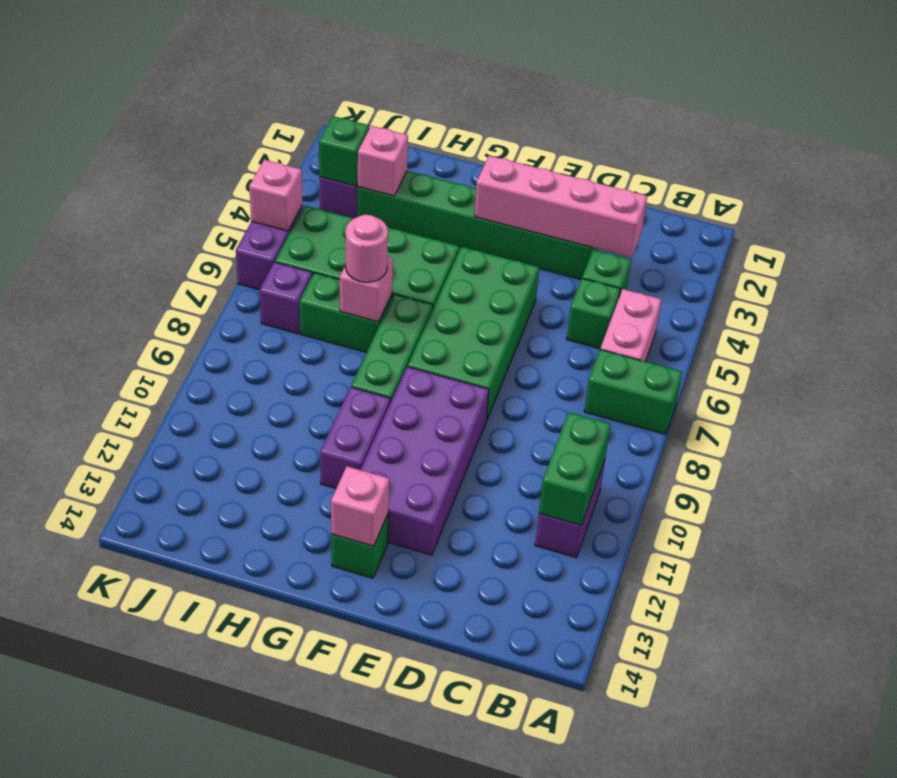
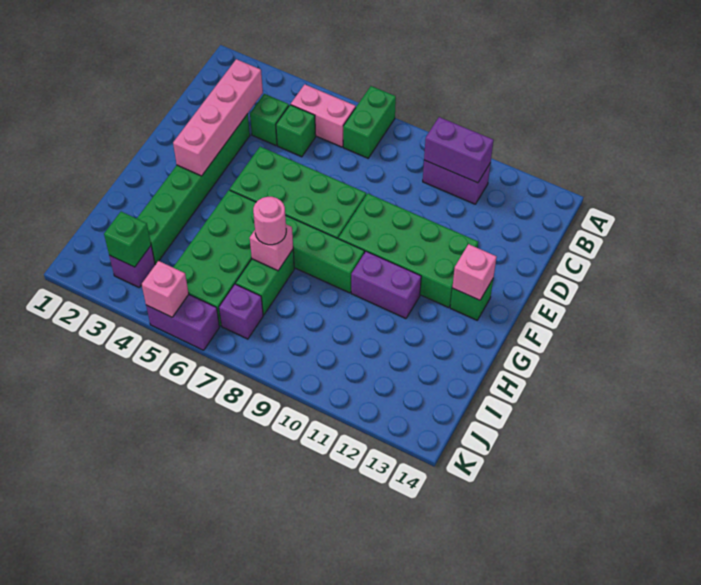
green brick B10:B11 level 2 -> purple brick B10:B11 level 2
purple brick E9:F12 level 1 -> green brick E9:F12 level 1
pink brick I3 level 2 -> none

